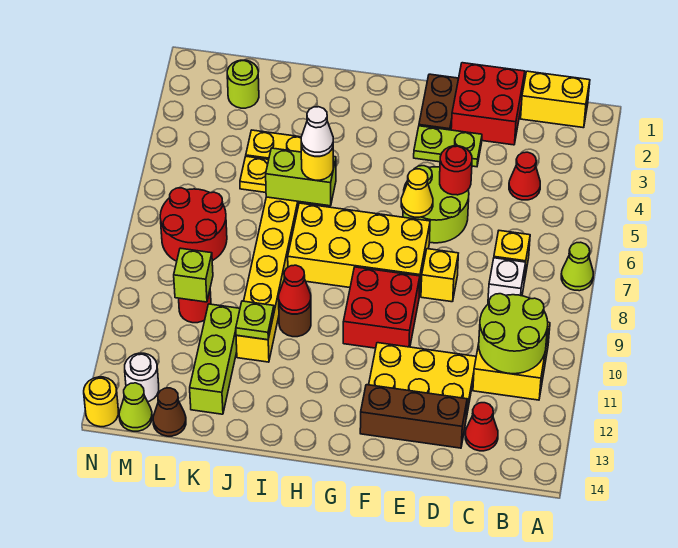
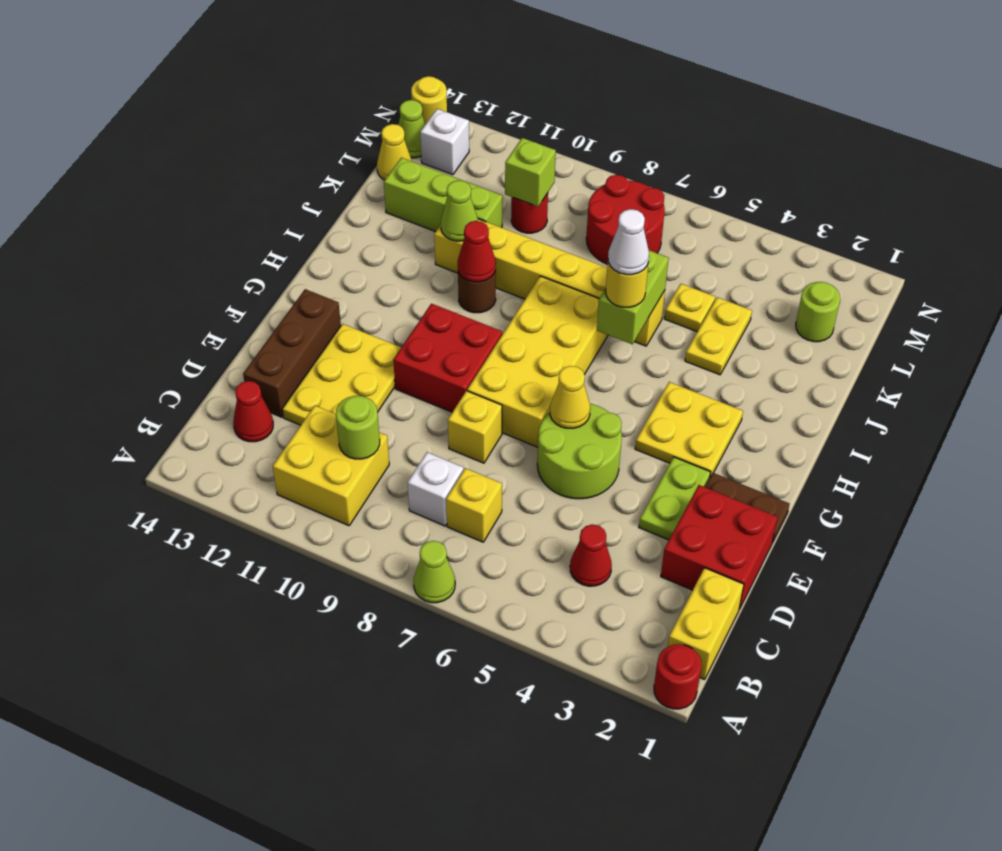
lime round brick B10:C11 level 2 -> lime round brick C10 level 2
red round brick E5 level 2 -> red round brick A1 level 1
none -> yellow plate G3:H4 level 1
lime plate J11 level 2 -> lime cone J11 level 2
brown cone L14 level 1 -> yellow cone L14 level 1
white round brick M13 level 1 -> white brick M13 level 1

